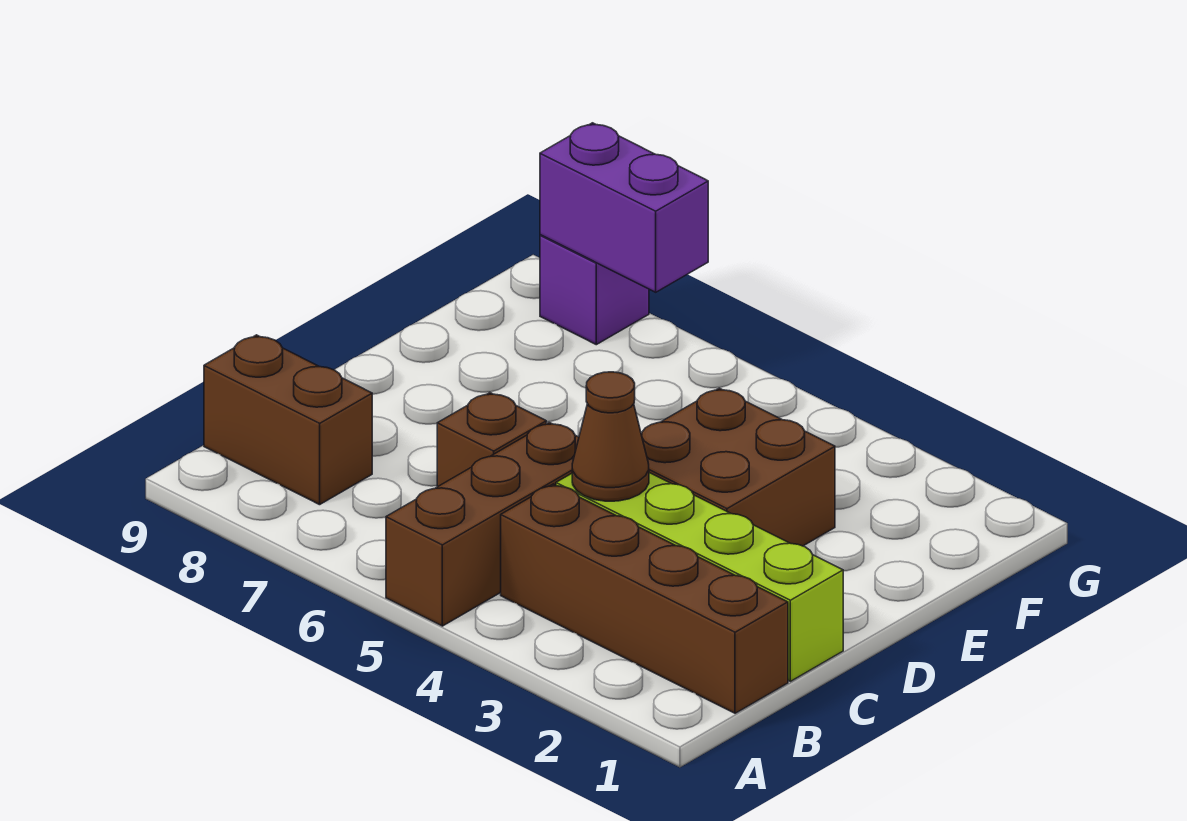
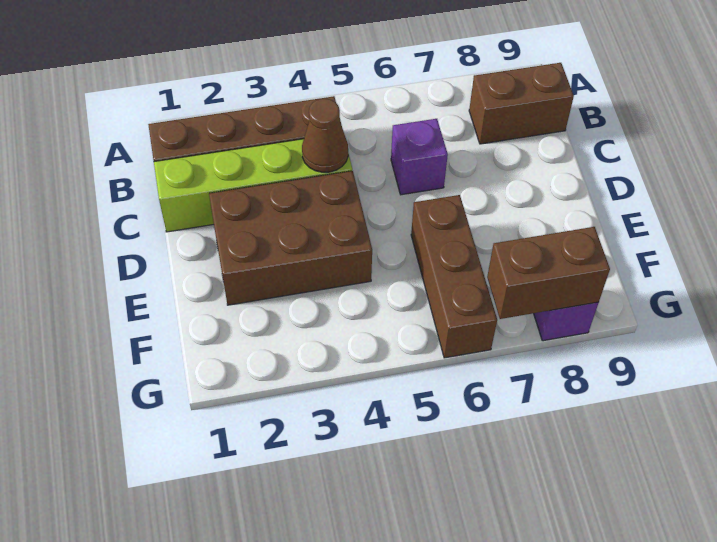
brown brick A5:C5 level 1 -> brown brick E6:G6 level 1
brown brick C6 level 1 -> purple brick C6 level 1
brown brick D3:E4 level 1 -> brown brick D2:E4 level 1
purple brick G7:G8 level 2 -> brown brick G7:G8 level 2

